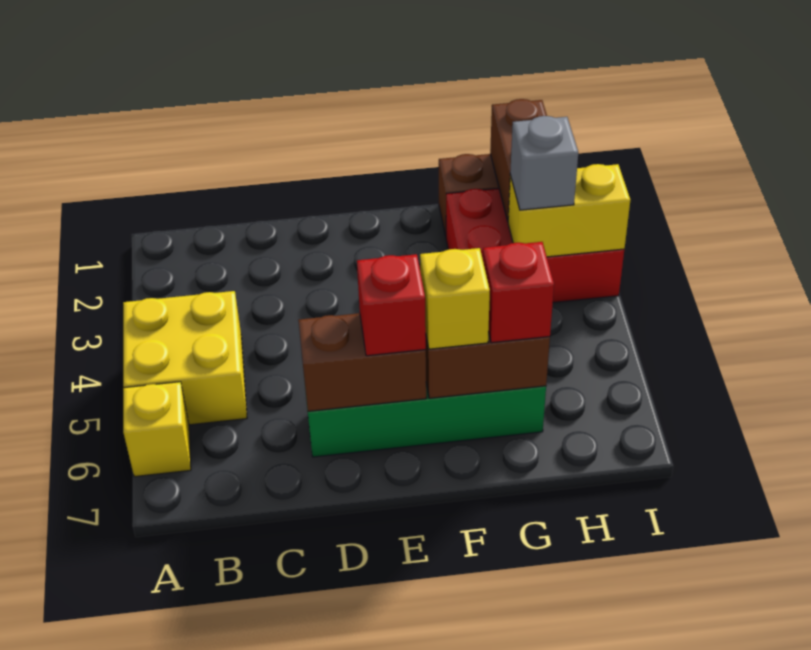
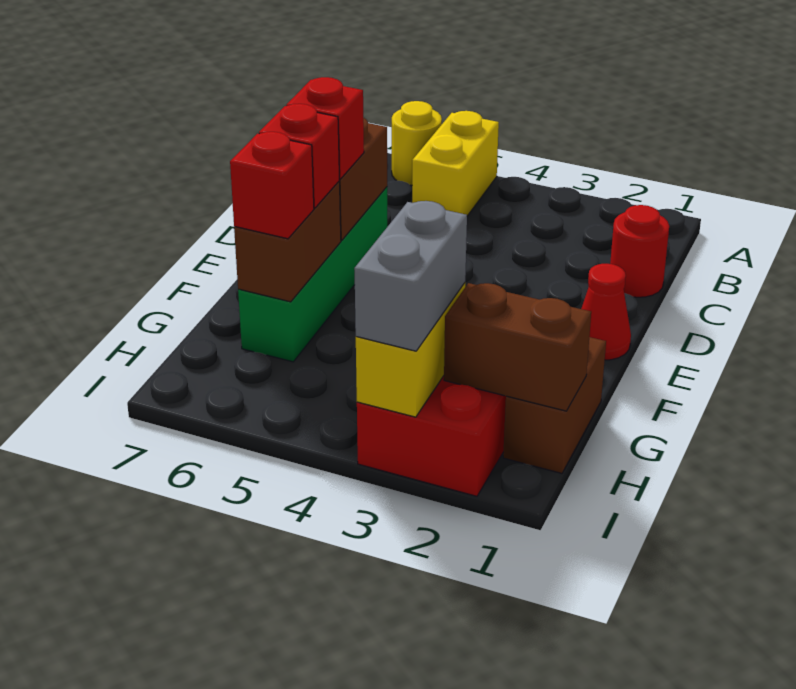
yellow brick A4:B5 level 1 -> yellow brick A5:B5 level 1
yellow brick A6 level 1 -> yellow round brick A6 level 1
none -> red round brick C1 level 1
none -> red cone E1 level 1
yellow brick F6 level 3 -> red brick F6 level 3
grey brick H3 level 3 -> grey brick H3:I3 level 3

